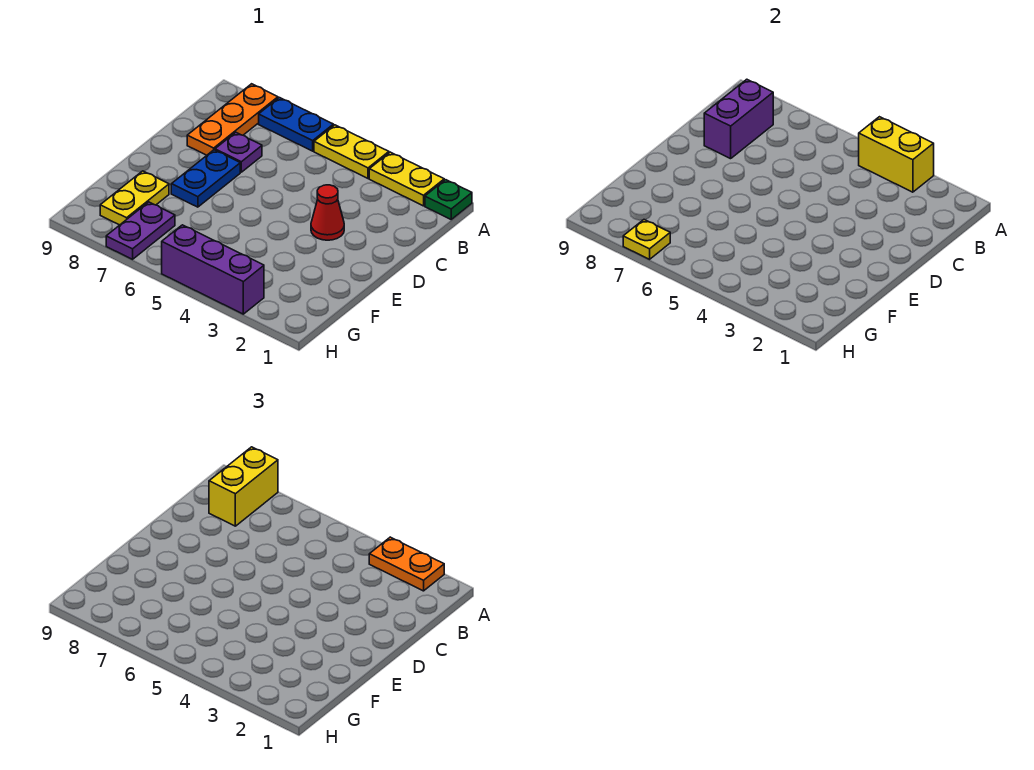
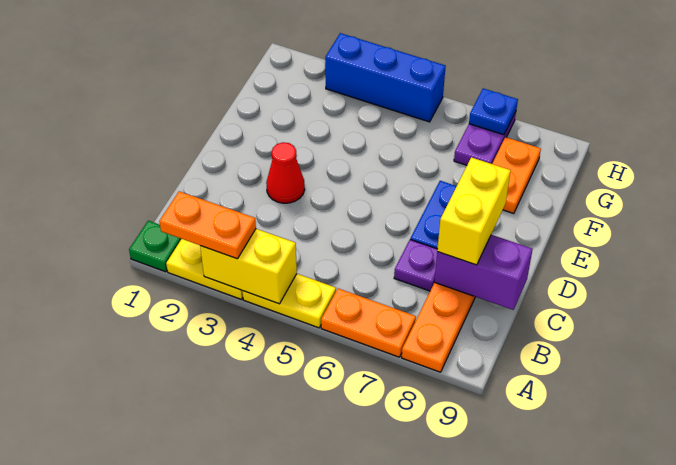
blue plate A6:A7 level 1 -> orange plate A6:A7 level 1
yellow brick A8:B8 level 3 -> yellow brick C8:D8 level 3
purple brick B8:C8 level 2 -> purple brick C8:C9 level 2
yellow plate F8:G8 level 1 -> orange plate F8:G8 level 1
purple brick H3:H5 level 1 -> blue brick H3:H5 level 1
yellow plate H7 level 2 -> blue plate H7 level 2

